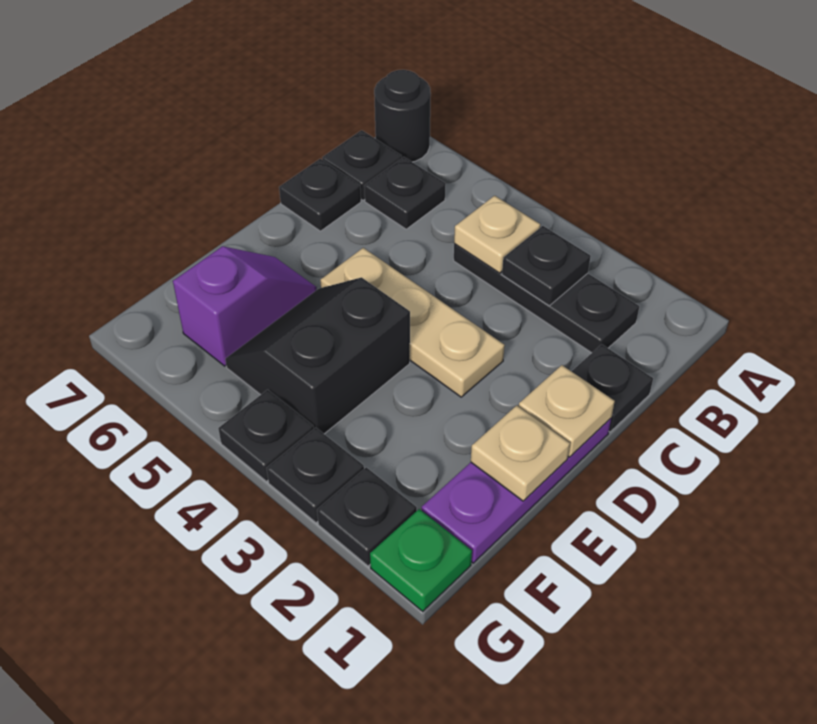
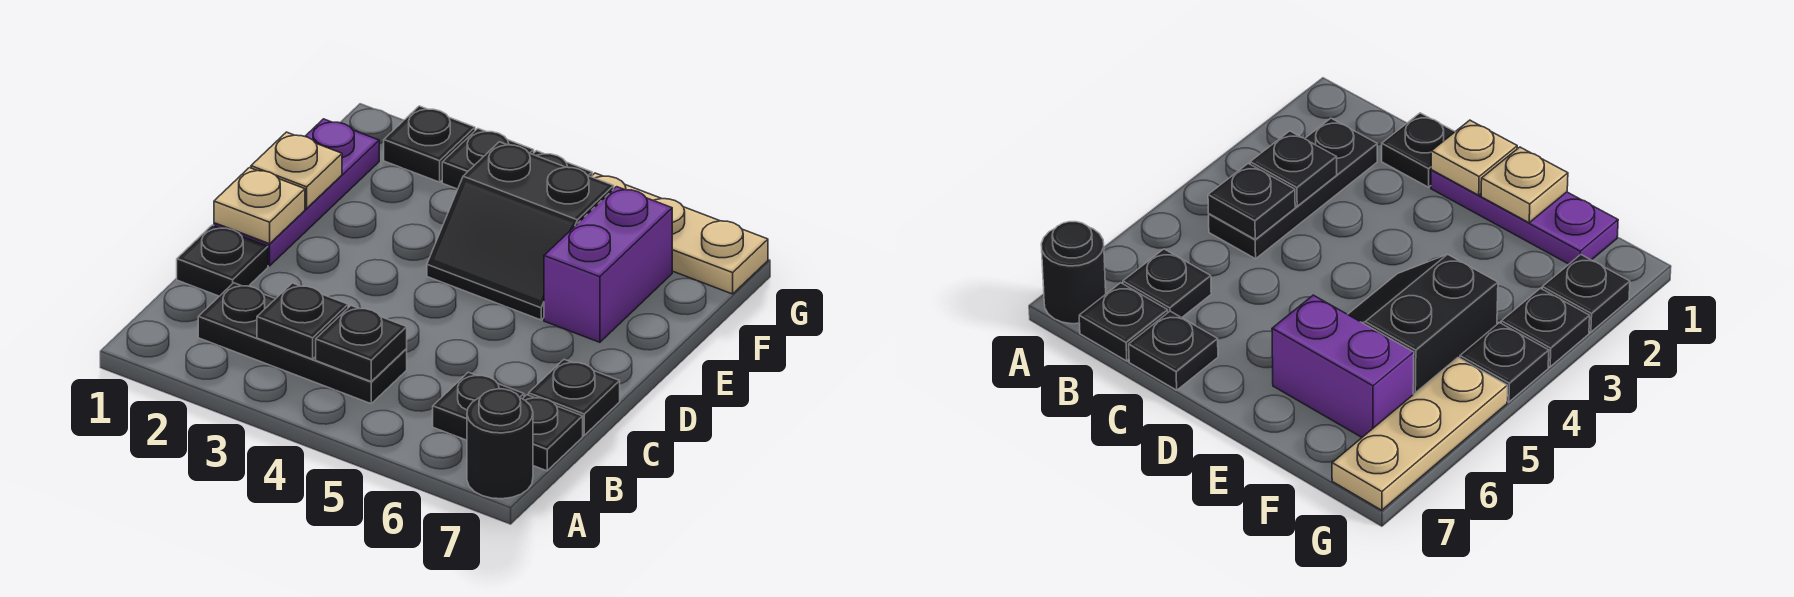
tan plate B4 level 2 -> black plate B4 level 2
tan plate D3:D5 level 1 -> tan plate G5:G7 level 1
black slope E4:F5 level 1 top 4 -> black slope E4:F5 level 1 top F
purple slope E6:F6 level 1 top F -> purple brick E6:F6 level 1
green plate G1 level 1 -> none

